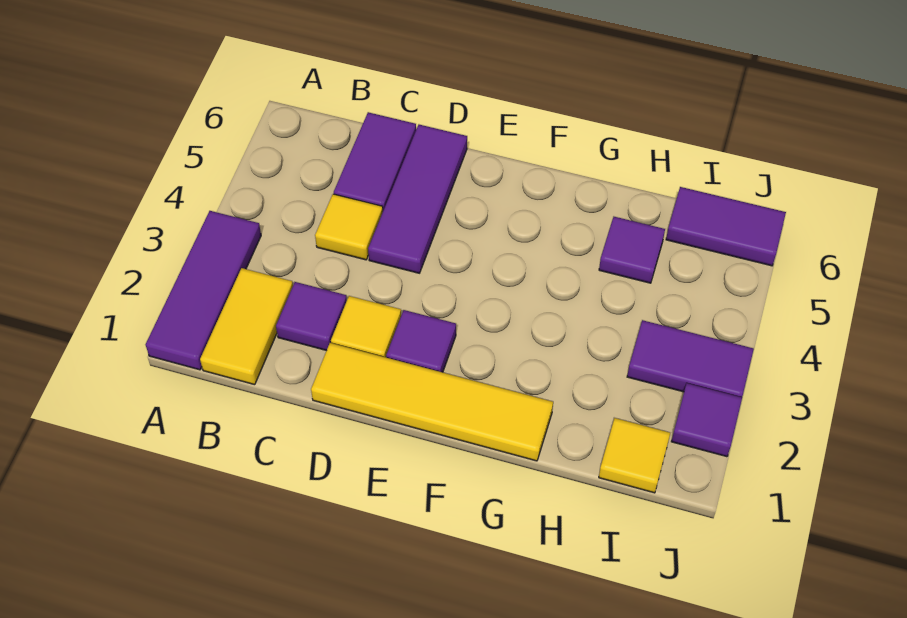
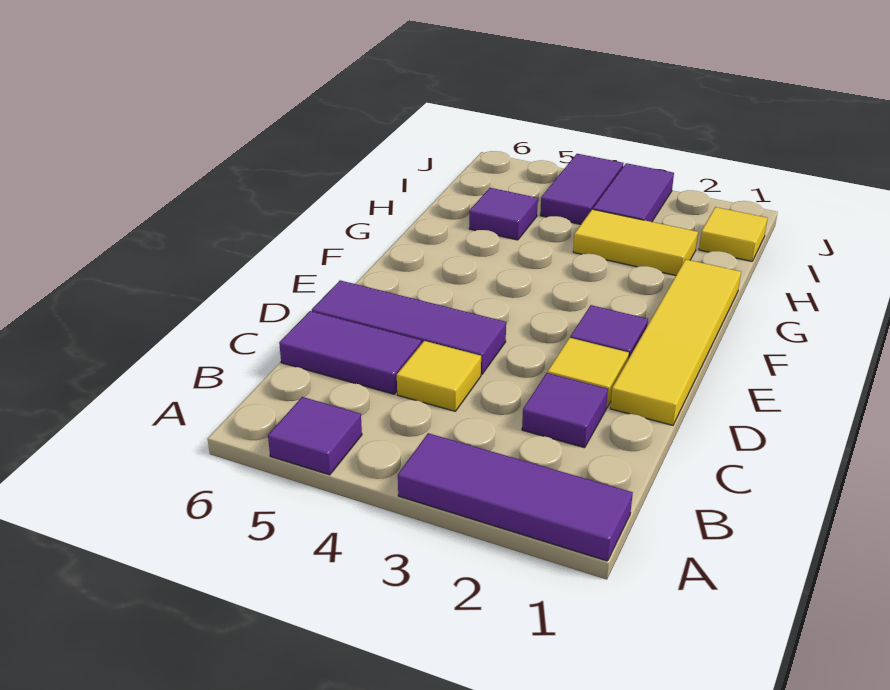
yellow tile B1:B2 level 1 -> yellow tile H2:H3 level 1
purple tile I6:J6 level 1 -> purple tile I4:J4 level 1
purple tile J2 level 1 -> purple tile A5 level 1

